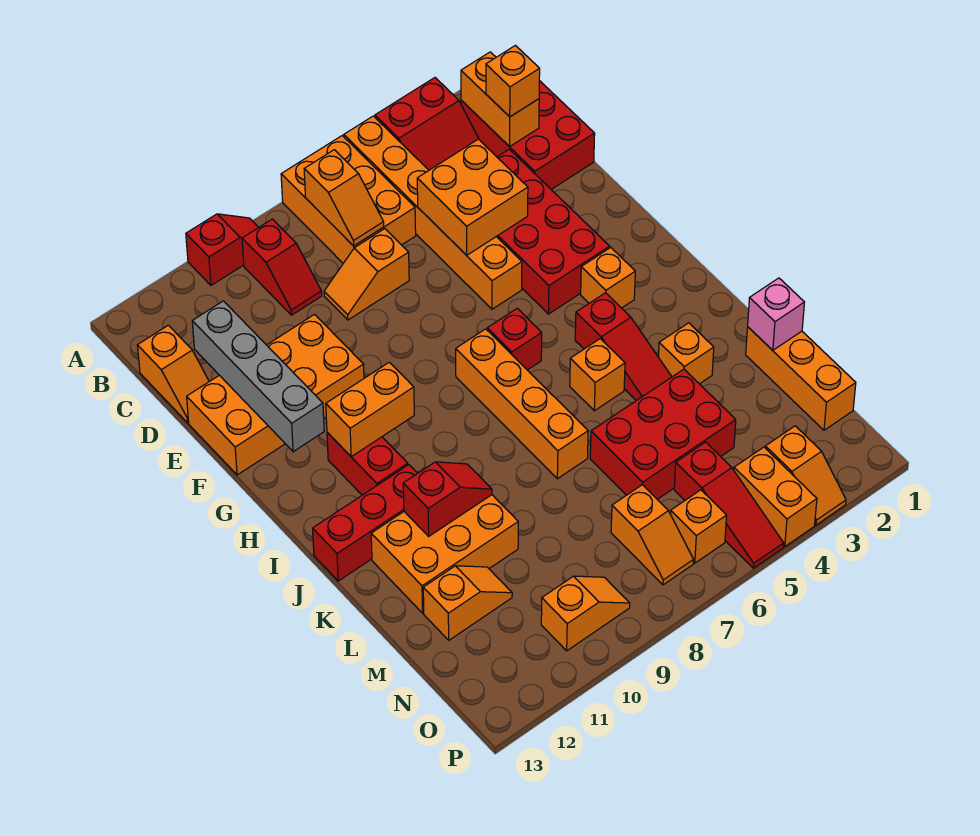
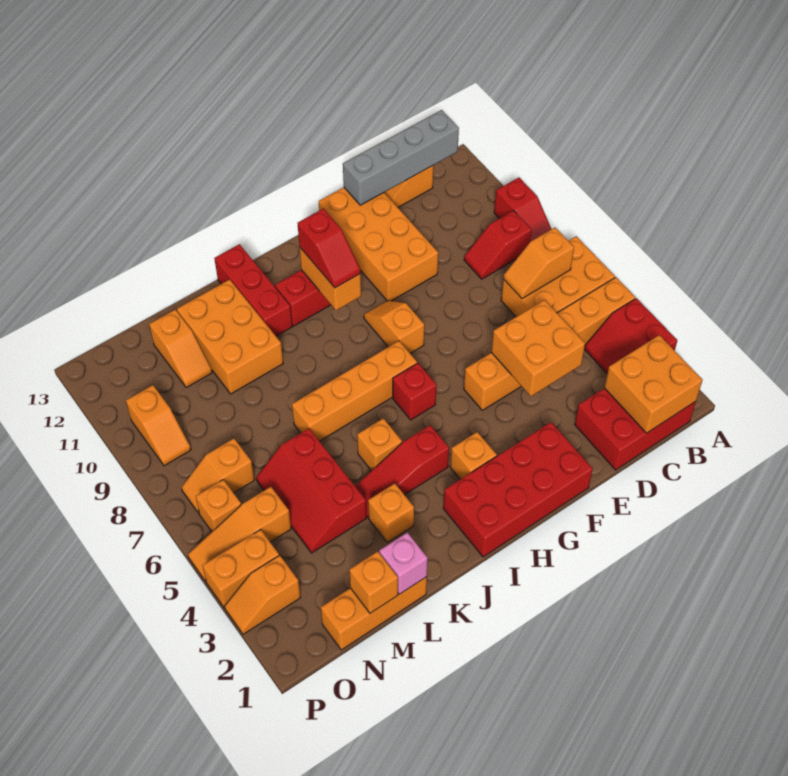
orange brick B2:C2 level 2 -> orange brick B1:C2 level 2
orange brick C2 level 3 -> orange brick M1 level 2
red brick D3:G4 level 1 -> red brick F1:I2 level 1
orange slope D7:D8 level 1 top 7 -> orange slope G8:G9 level 1 top 8
grey brick D12:G12 level 2 -> grey brick B13:E13 level 2
red slope K10:K11 level 2 top 11 -> red slope H10:H11 level 3 top 11
red brick L4:M6 level 1 -> red slope L4:M6 level 1 top L
red slope N5:P5 level 1 top N -> orange slope N5:P5 level 1 top N

